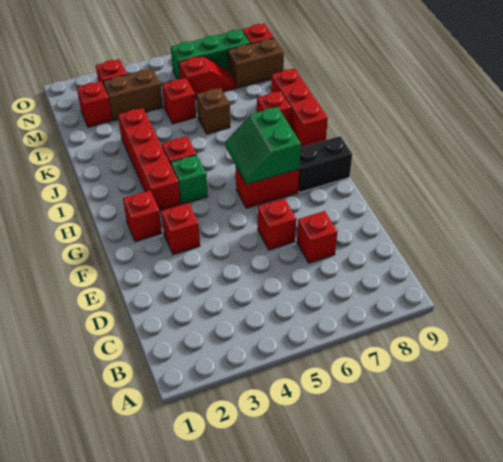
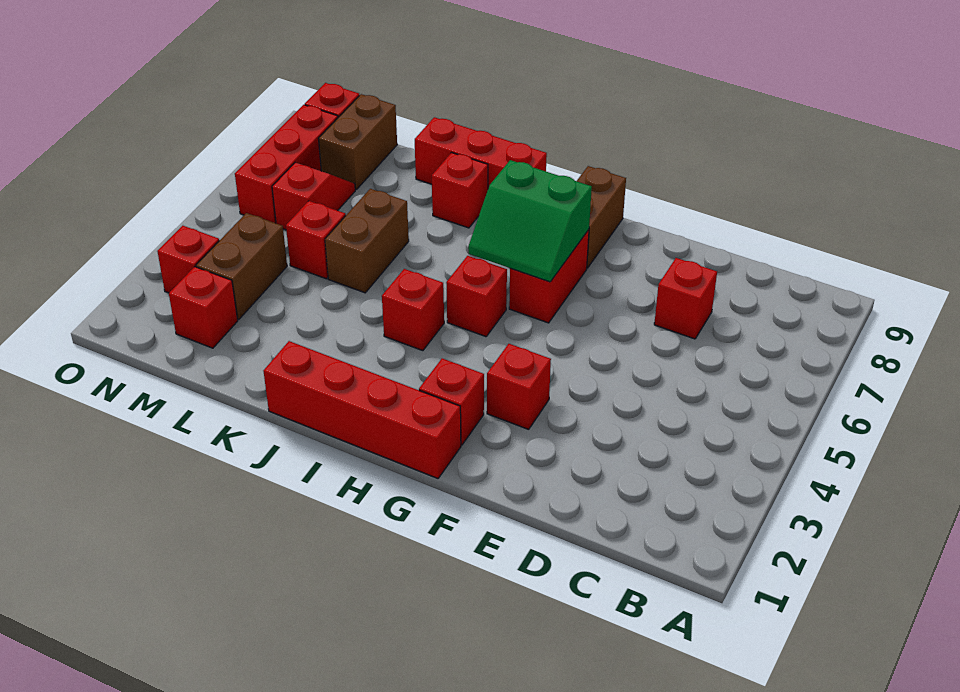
red brick E6 level 1 -> red brick H5 level 1
black brick G8:G9 level 1 -> brown brick G8:G9 level 1
red brick H3:K3 level 1 -> red brick G1:J1 level 1
green brick H4 level 1 -> none
brown brick K6 level 1 -> brown brick K5:K6 level 1
green brick N6:N8 level 1 -> red brick N6:N8 level 1

